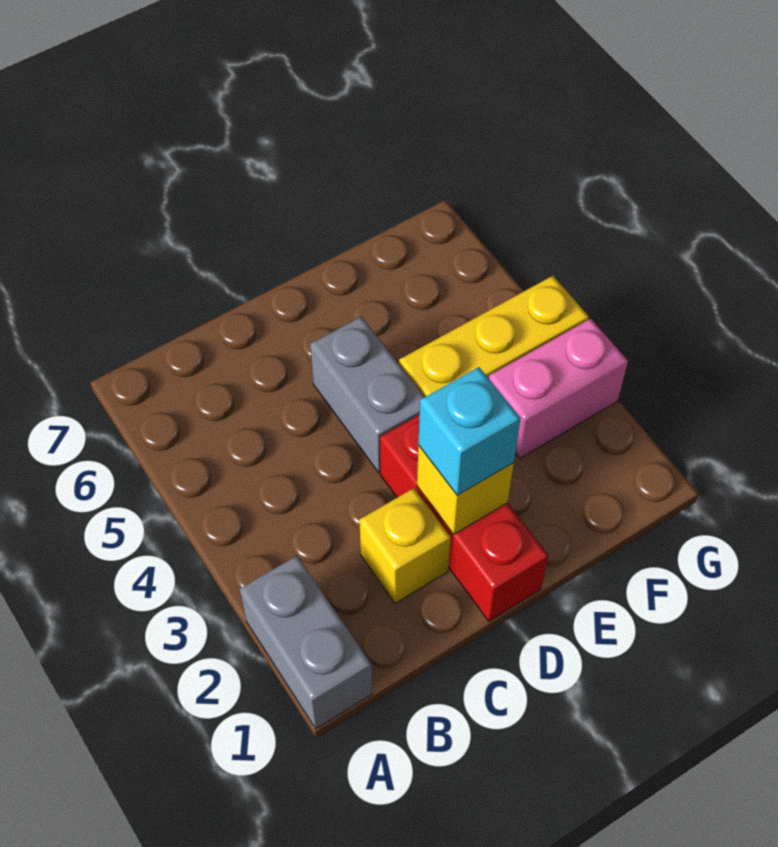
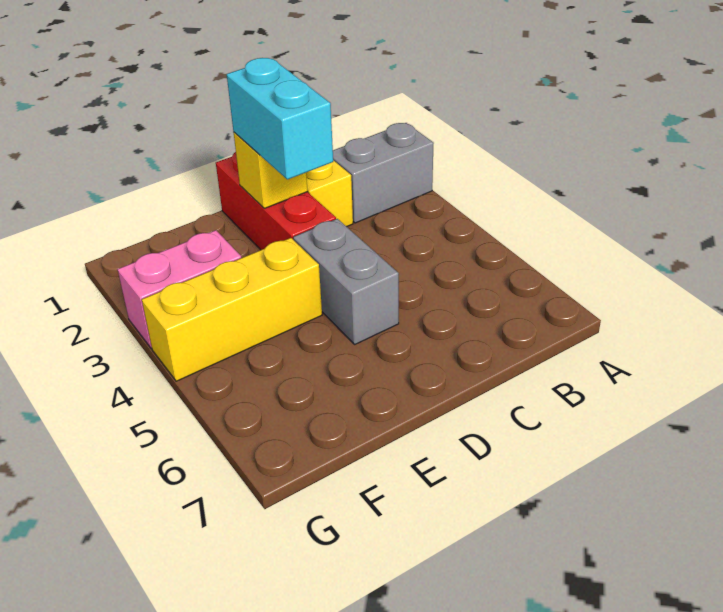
grey brick A1:A2 level 1 -> grey brick A2:B2 level 1
cyan brick D2 level 3 -> cyan brick D2:D3 level 3

